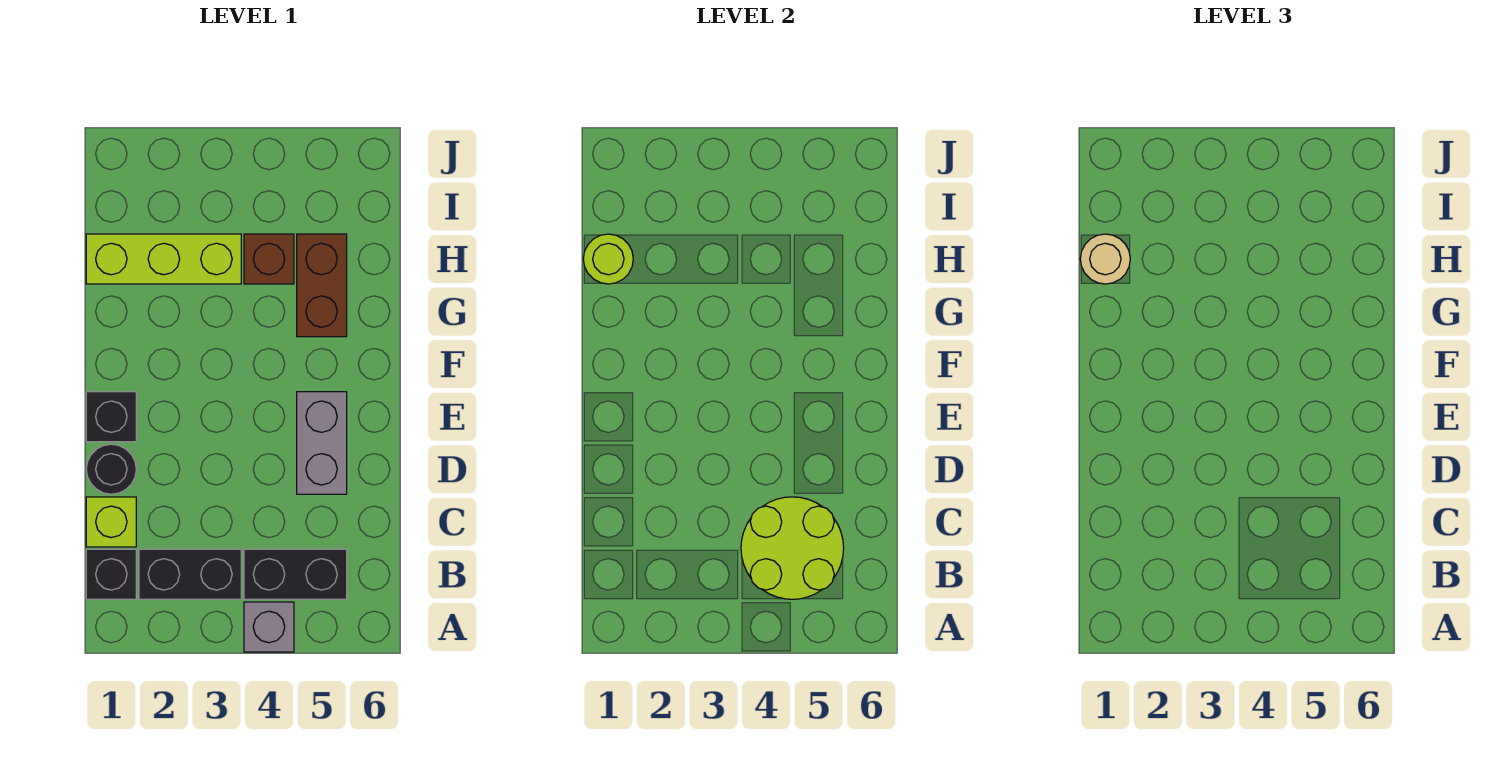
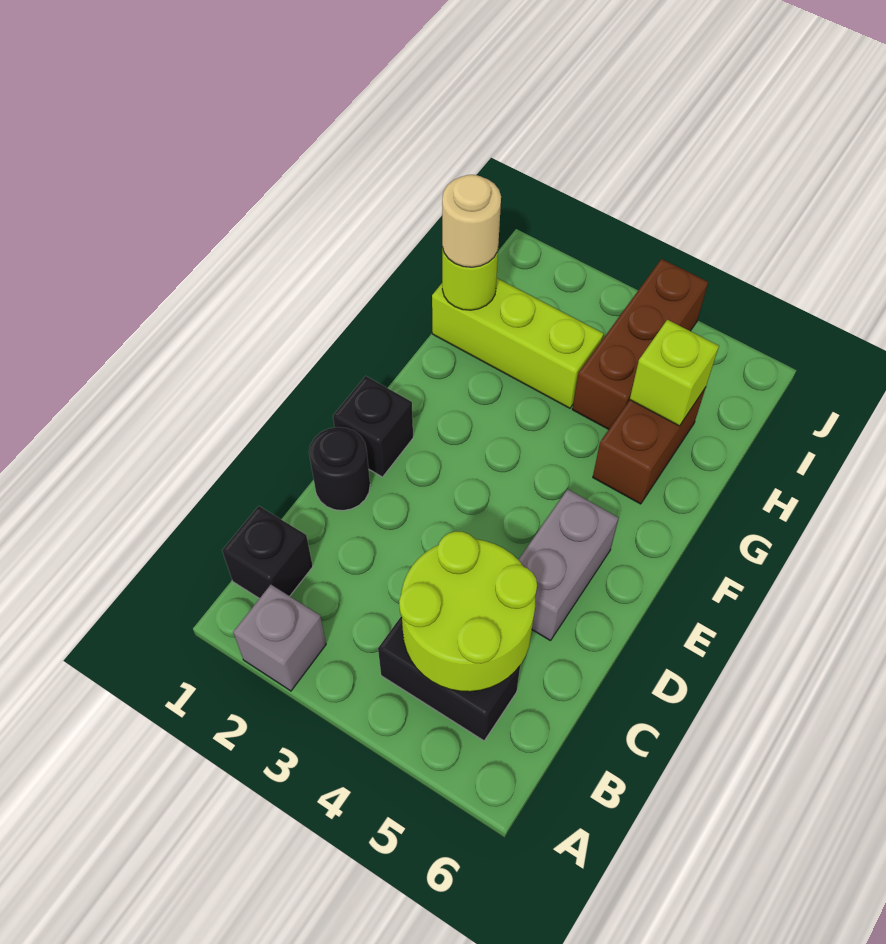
grey brick A4 level 1 -> grey brick A2 level 1
black brick B2:B3 level 1 -> none
lime brick C1 level 1 -> lime brick H5 level 2
brown brick H4 level 1 -> brown brick H4:J4 level 1

